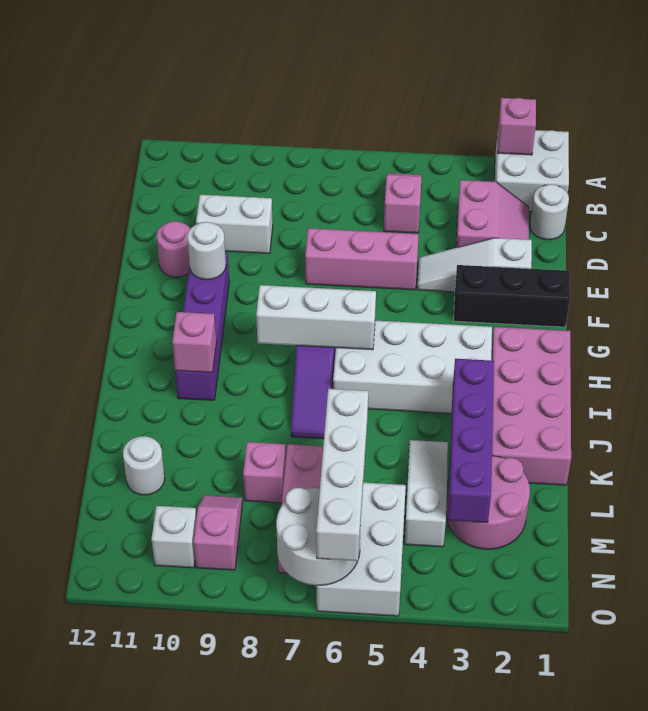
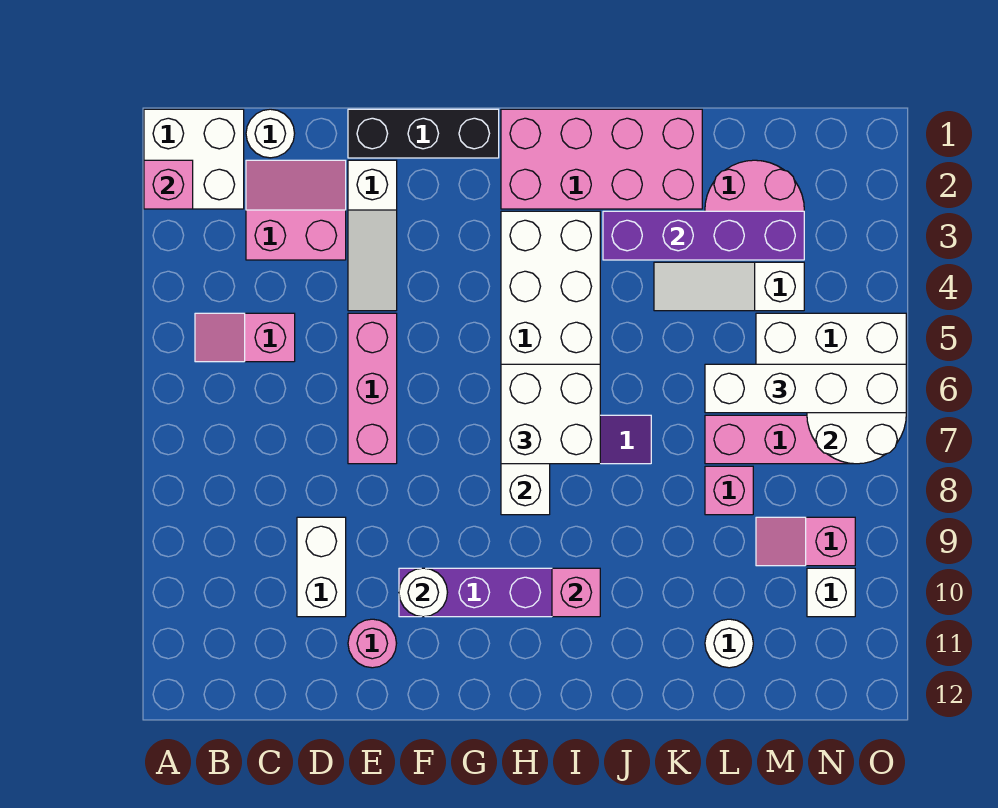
black brick F1:F3 level 1 -> black brick E1:G1 level 1
none -> white brick H6:I7 level 3

